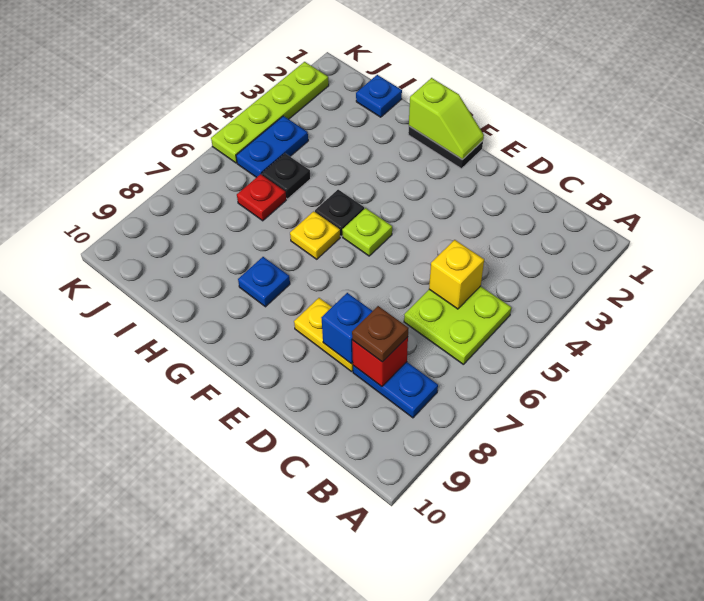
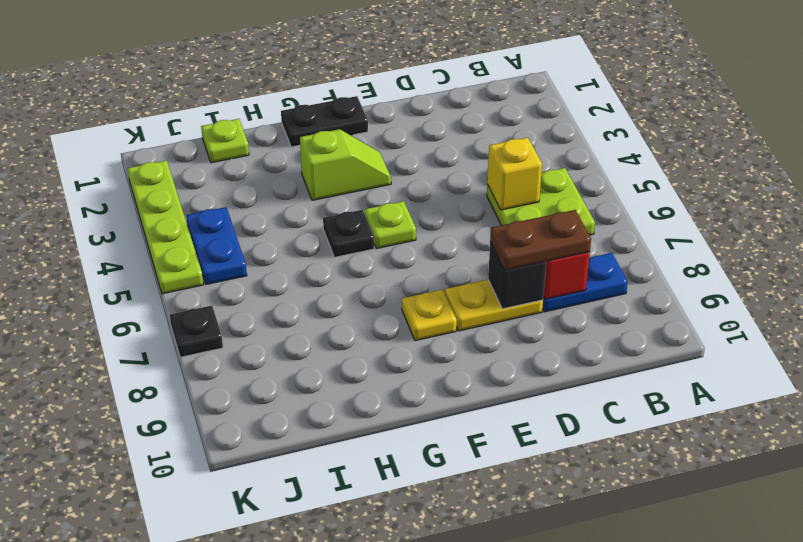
brown plate C8 level 3 -> brown plate C8:D8 level 3
blue brick D8 level 2 -> black brick D8 level 2
lime slope F1:G1 level 2 top G -> lime slope F3:G3 level 1 top G
yellow plate G6 level 1 -> yellow plate F8 level 1
blue plate G8 level 1 -> none
blue plate I1 level 1 -> lime plate I1 level 1
black plate I5 level 1 -> black plate K7 level 1
red plate I6 level 1 -> none

